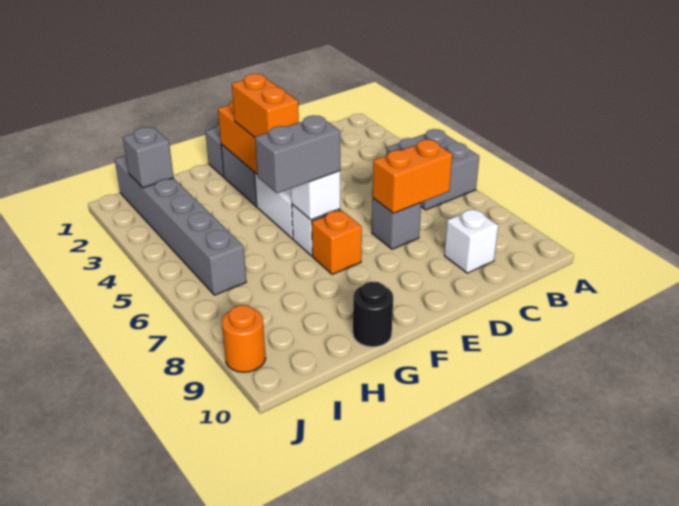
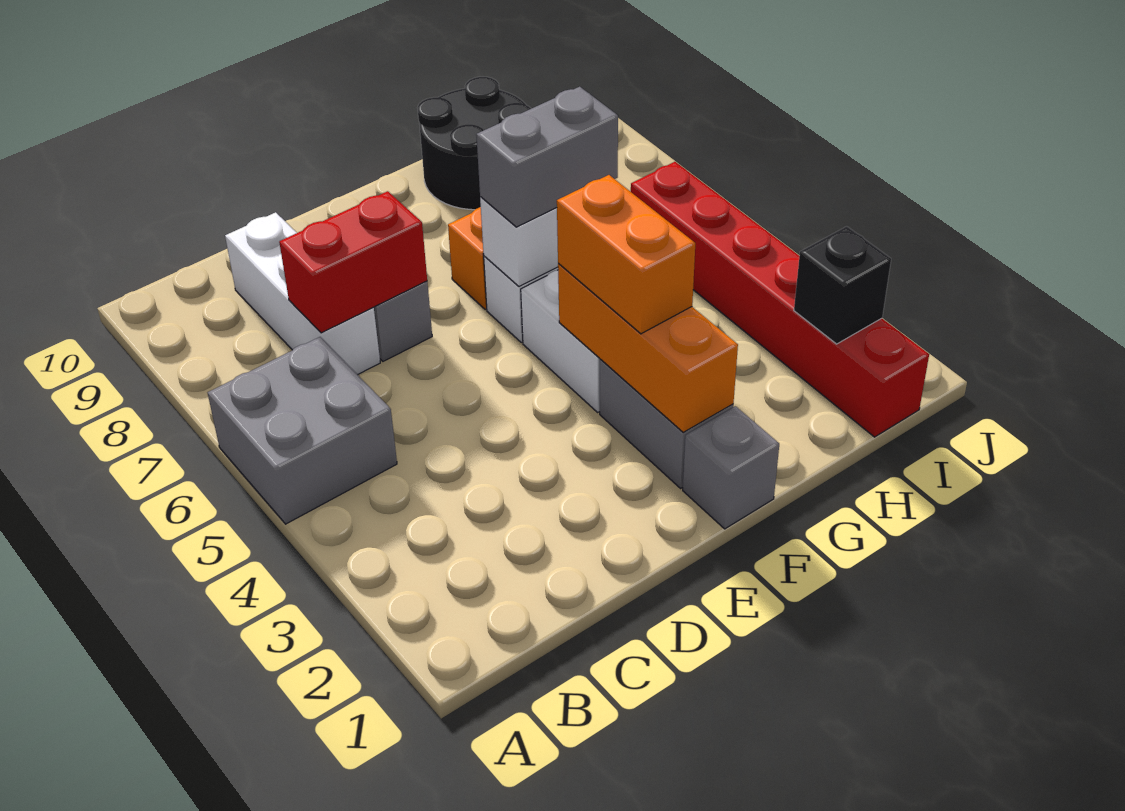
orange brick C7:D7 level 2 -> red brick C7:D7 level 2
white brick C9 level 1 -> white brick C7:C9 level 1
black round brick G10 level 1 -> black round brick G9:H10 level 1
grey brick I1:I6 level 1 -> red brick I1:I6 level 1
grey brick I2 level 2 -> black brick I2 level 2
orange round brick J9 level 1 -> none

